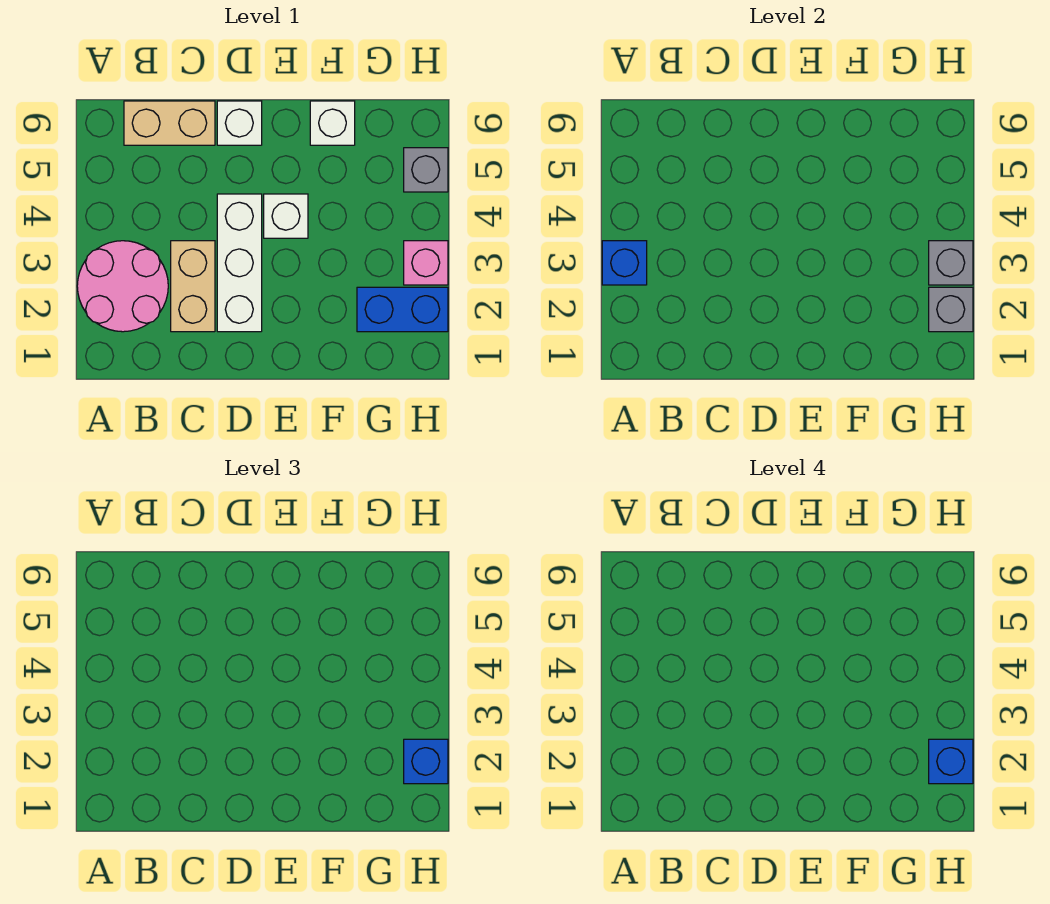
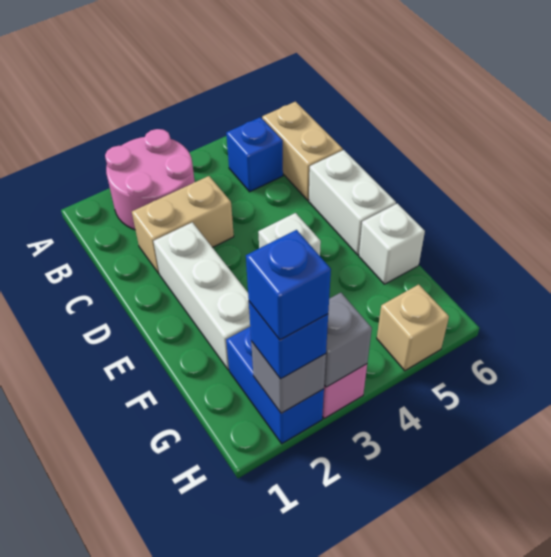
blue brick A3 level 2 -> blue brick B5 level 1
white brick D2:D4 level 1 -> white brick D2:F2 level 1
white brick D6 level 1 -> white brick D6:E6 level 1
grey brick H5 level 1 -> tan brick H5 level 1

